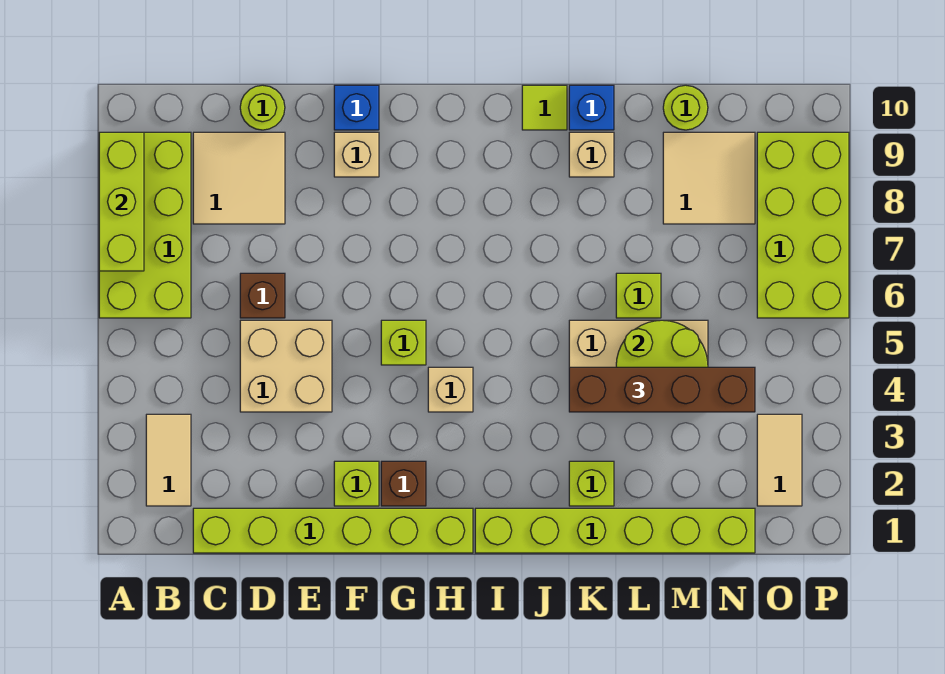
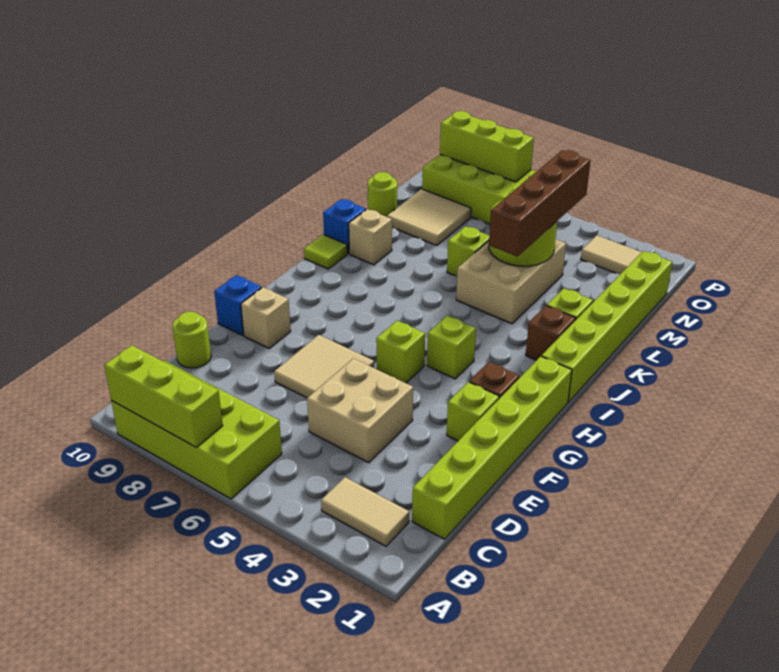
tan tile C8:D9 level 1 -> tan tile E6:F7 level 1
brown brick D6 level 1 -> brown brick J2 level 1
tan brick H4 level 1 -> lime brick H4 level 1
none -> lime brick P7:P9 level 2

